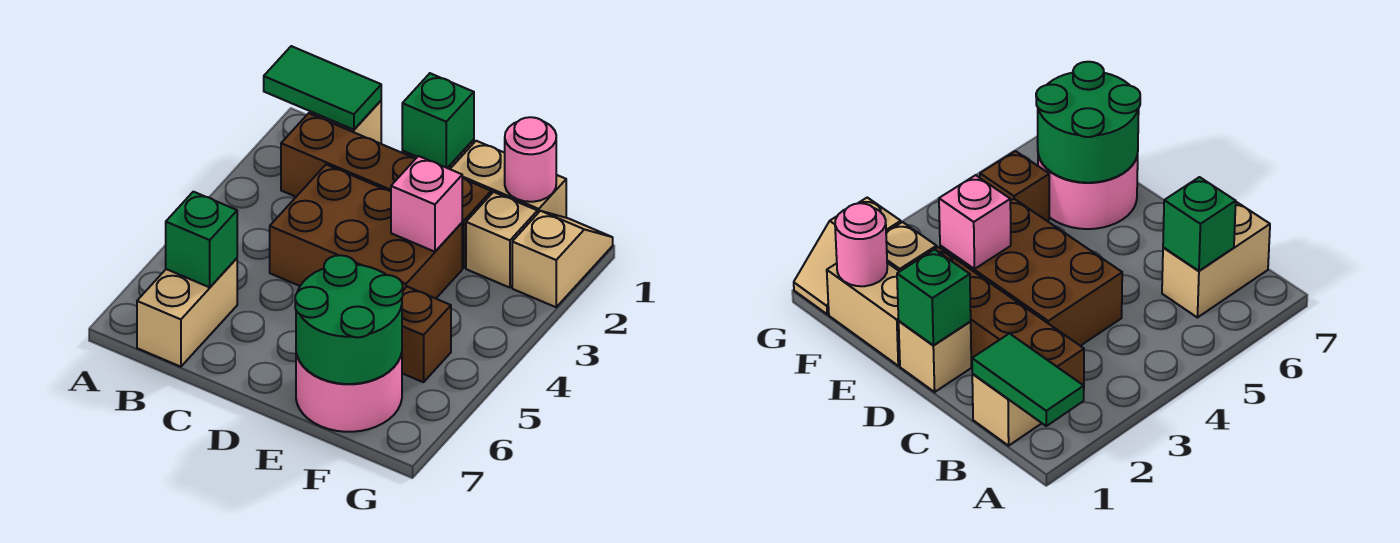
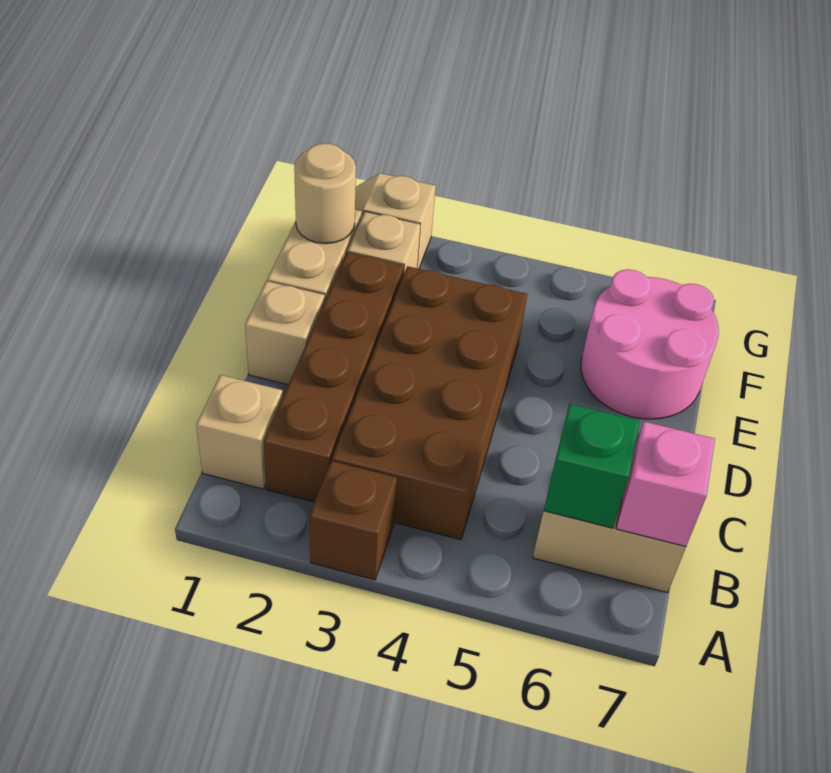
green tile A1:B1 level 2 -> none
brown brick C3:E4 level 1 -> brown brick B3:E4 level 1
green brick D1 level 2 -> none
pink brick E3 level 2 -> pink brick B7 level 2
green round brick E6:F7 level 2 -> none
pink round brick F1 level 2 -> tan round brick F1 level 2
brown brick F5 level 1 -> brown brick A3 level 1

